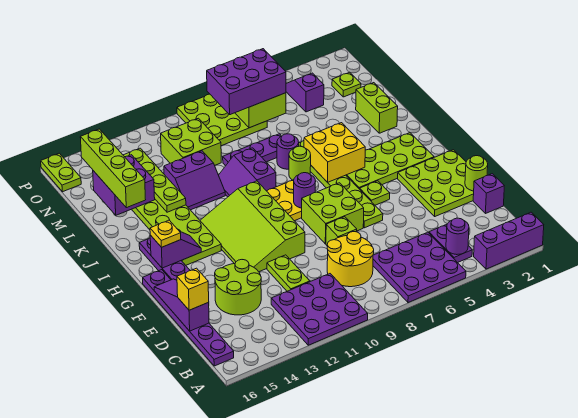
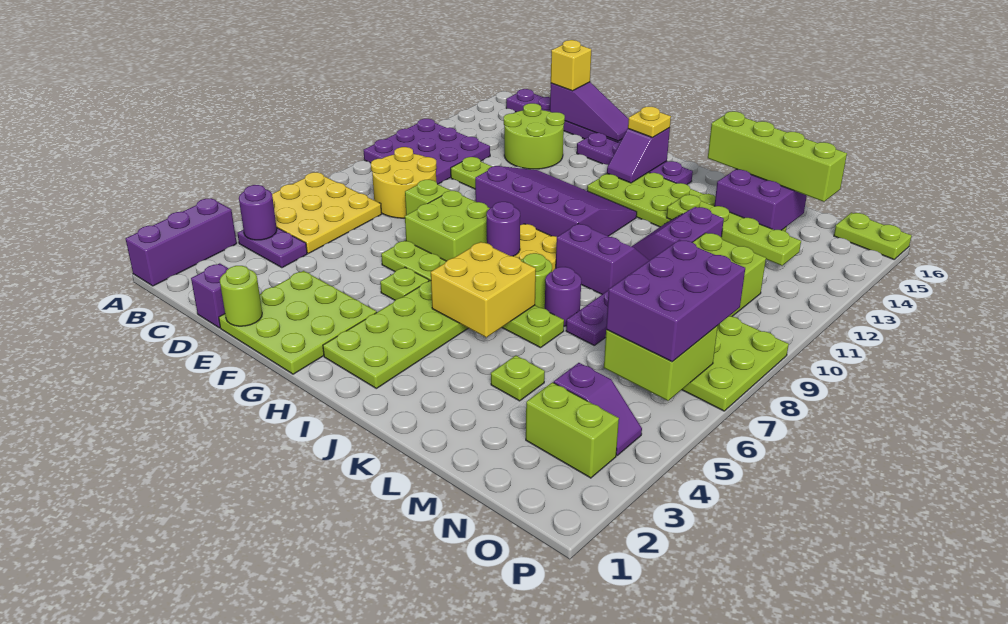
purple plate A5:C7 level 1 -> yellow plate A5:C7 level 1
lime slope F10:I12 level 1 top 10 -> purple slope F10:I12 level 1 top 10
lime brick K2:L2 level 1 -> lime brick N3:O3 level 1
lime plate N2 level 1 -> lime plate L4 level 1

